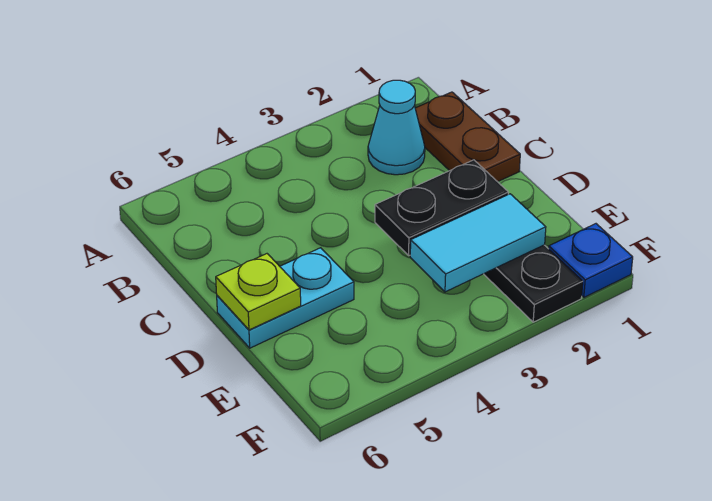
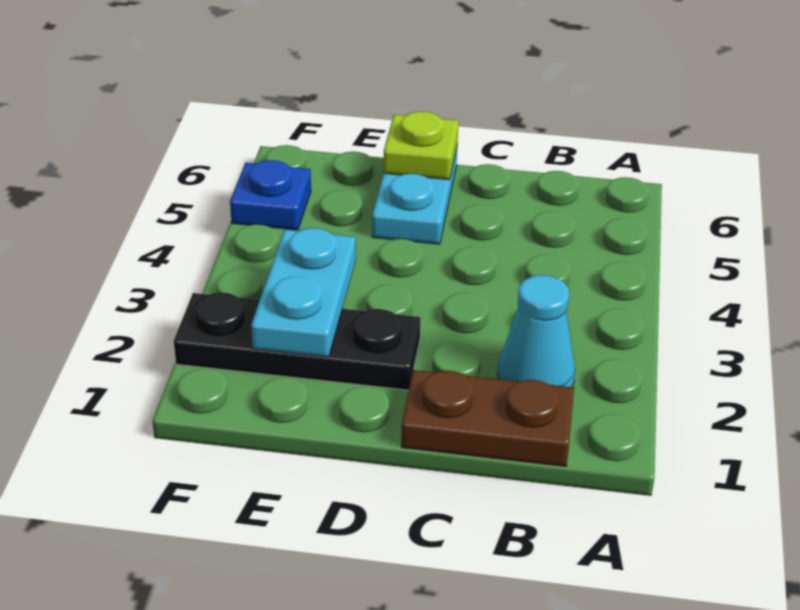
black plate D2:D3 level 2 -> none
cyan tile E2:E3 level 2 -> cyan plate E2:E3 level 2
blue plate F1 level 1 -> blue plate F5 level 1

